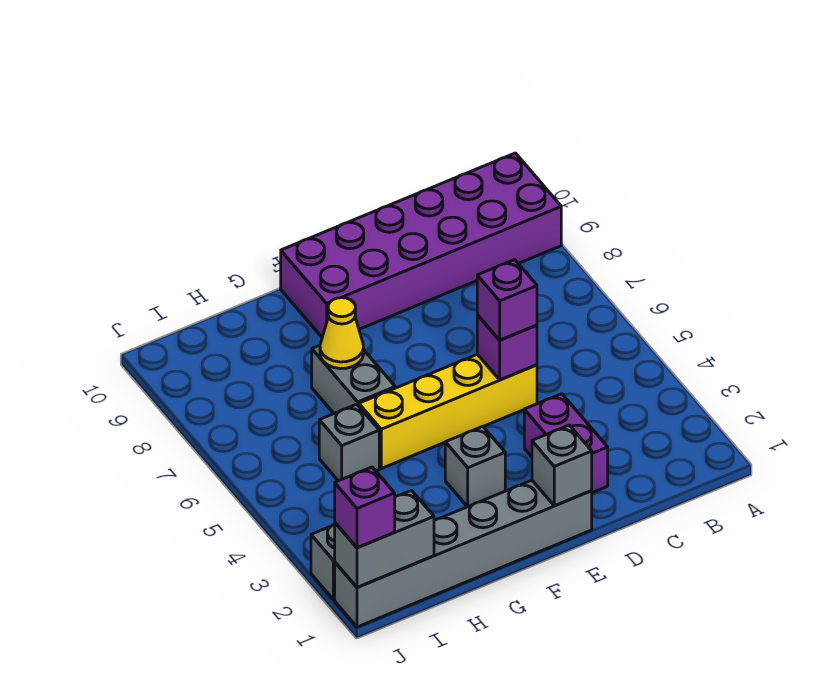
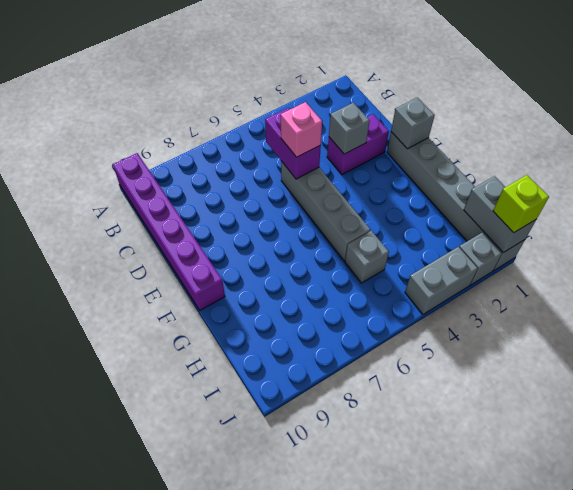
purple brick A9:F10 level 1 -> purple brick A10:F10 level 1
yellow brick D5:G5 level 1 -> grey brick D5:G5 level 1
purple brick D5 level 2 -> purple brick C5:D5 level 2
purple brick D5 level 3 -> pink brick D5 level 3
grey brick F3 level 1 -> grey brick D3 level 2
grey brick G6:G7 level 1 -> grey brick J3:J4 level 1
yellow cone G7 level 2 -> none
purple brick J1 level 3 -> lime brick J1 level 3

